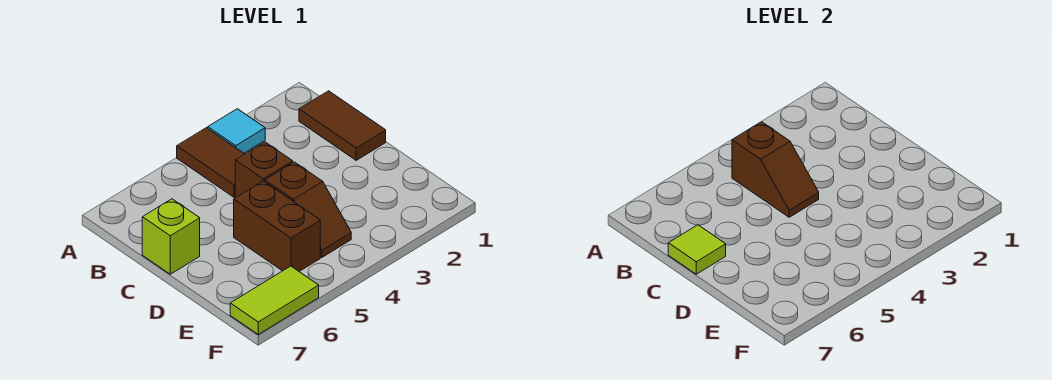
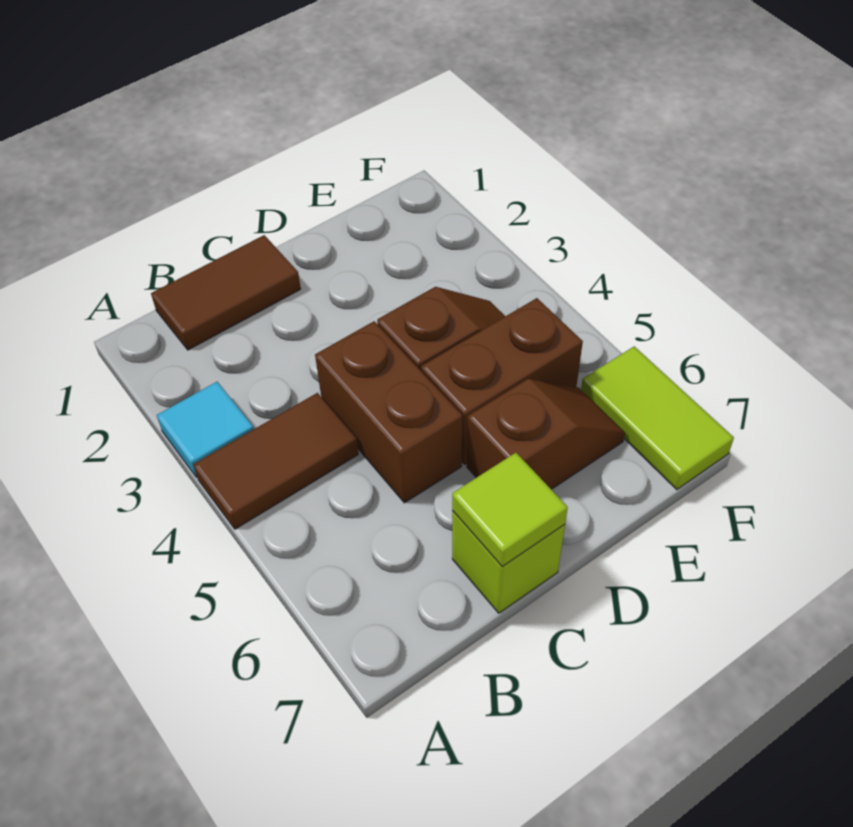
brown slope B4:C4 level 2 top B -> brown slope D6:E6 level 1 top D
brown brick C4 level 1 -> brown brick C4:C5 level 1

